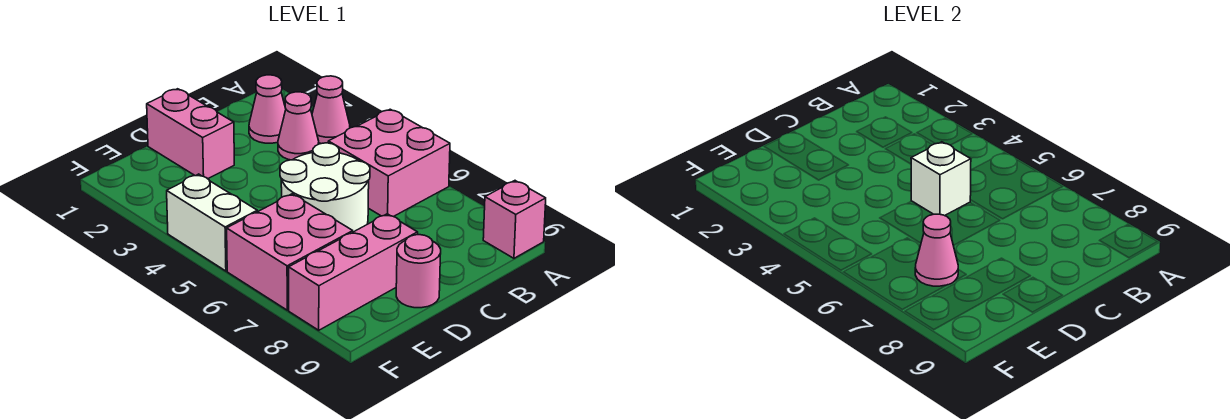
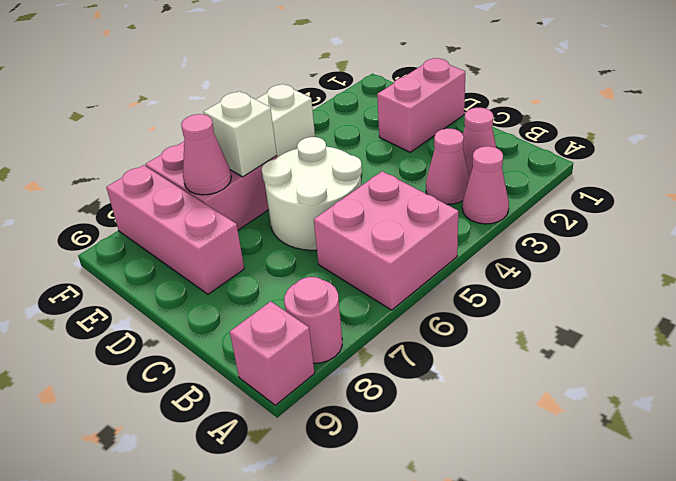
white brick C5 level 2 -> white brick E6 level 2
pink round brick D9 level 1 -> pink round brick A8 level 1

